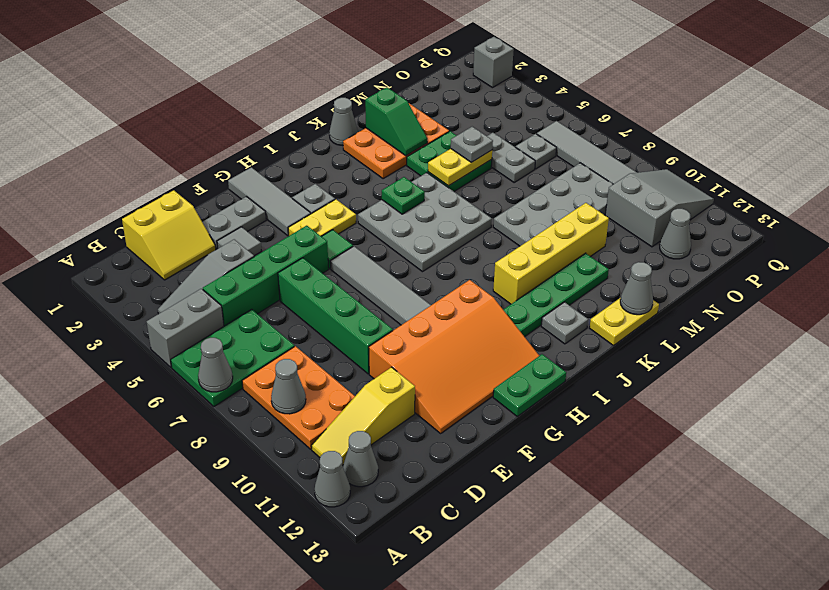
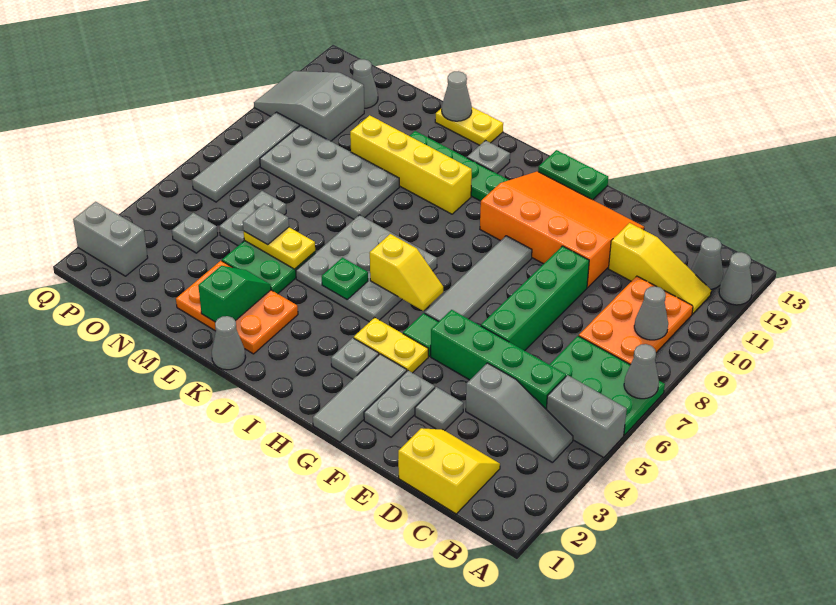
grey plate E2:F2 level 1 -> grey plate F2:F3 level 1
none -> yellow slope H6:I6 level 2 top I
grey plate O6 level 1 -> grey plate O4 level 1
grey brick Q2 level 1 -> grey brick P2:Q2 level 1

